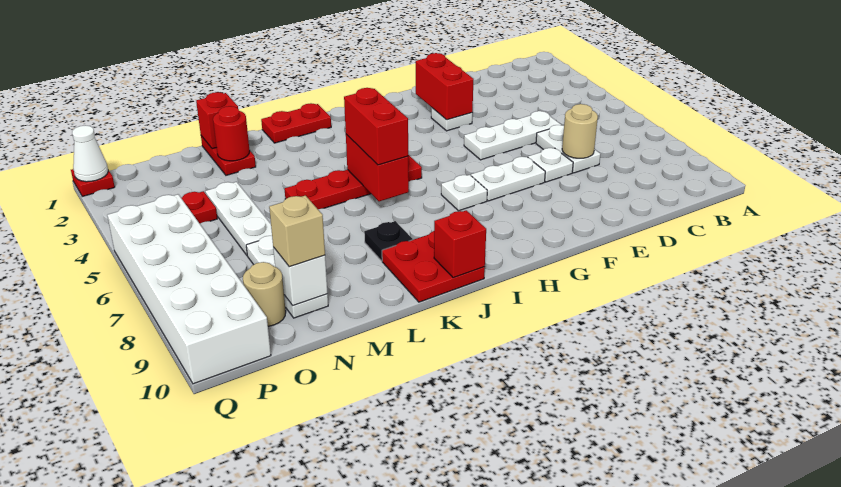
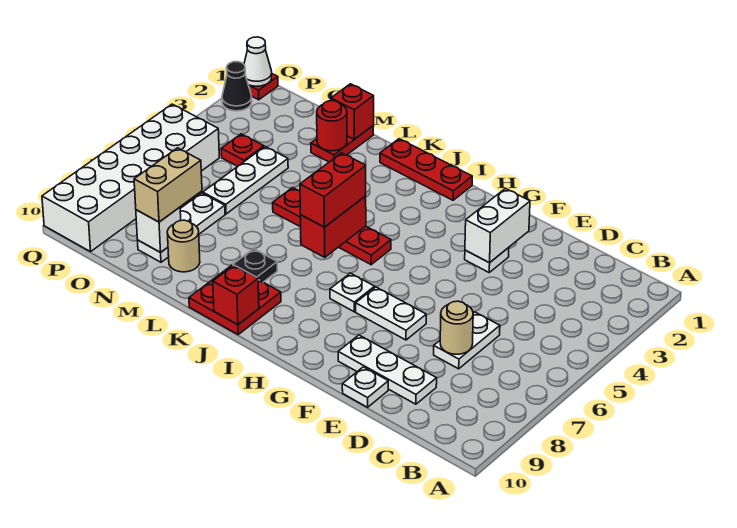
white plate D5:F5 level 1 -> white plate D9:F9 level 1
white plate E7 level 1 -> white plate E10 level 1
red brick F2:F3 level 2 -> white brick F2:F3 level 2
red plate J1:K1 level 1 -> red plate I1:K1 level 1
tan brick N9 level 3 -> tan brick N8:N9 level 3
tan round brick O9 level 1 -> tan round brick M9 level 1
none -> black cone Q2 level 1

